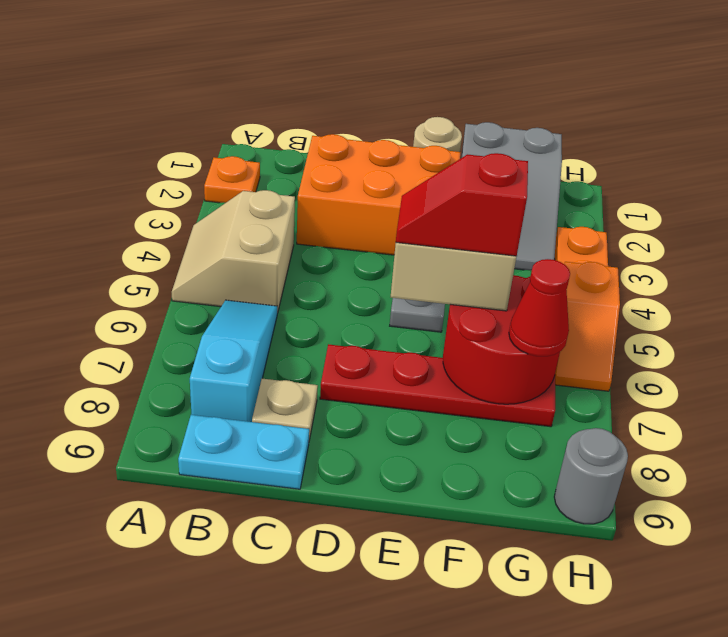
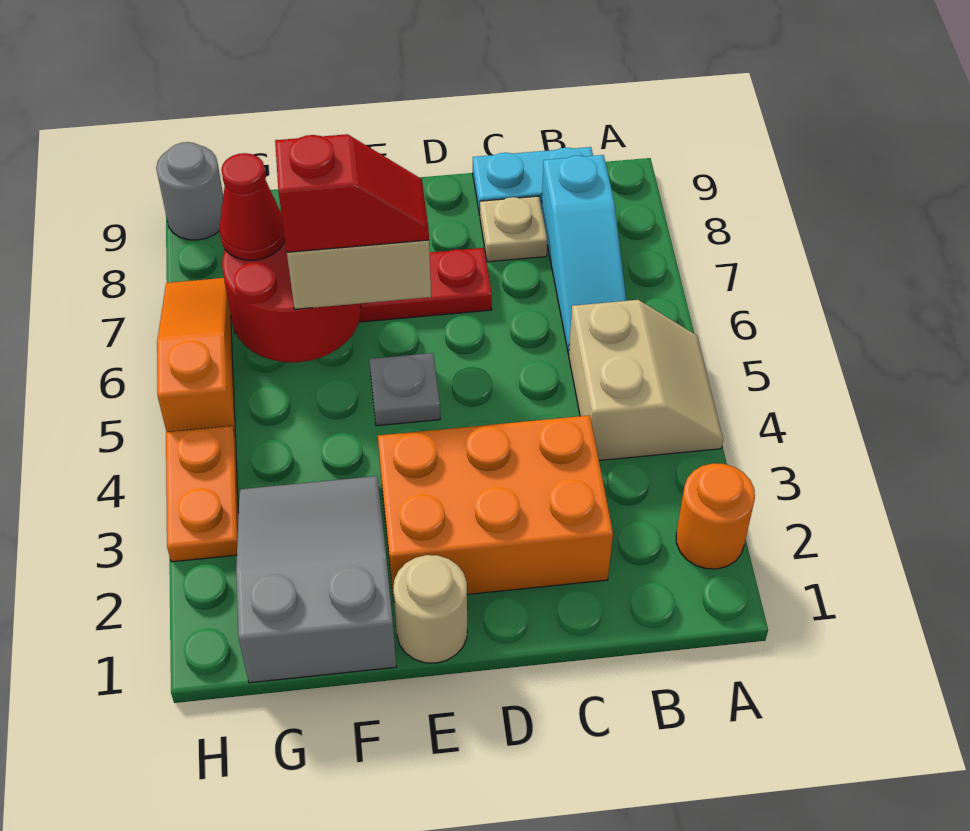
orange plate A2 level 1 -> orange round brick A2 level 1
orange slope H5:H6 level 1 top 5 -> orange slope H5:H7 level 1 top 5

